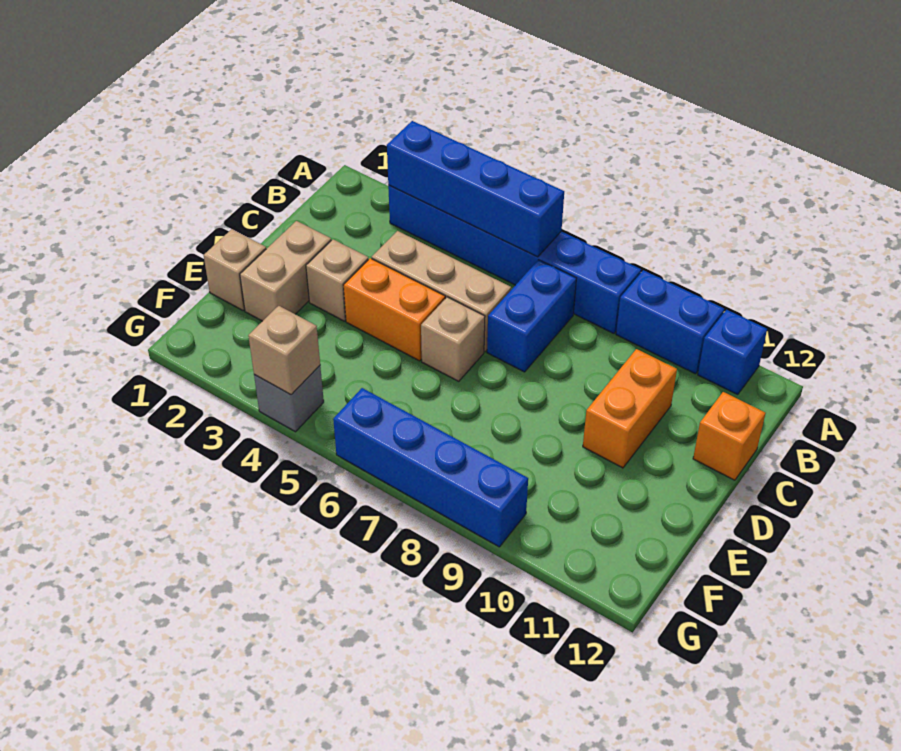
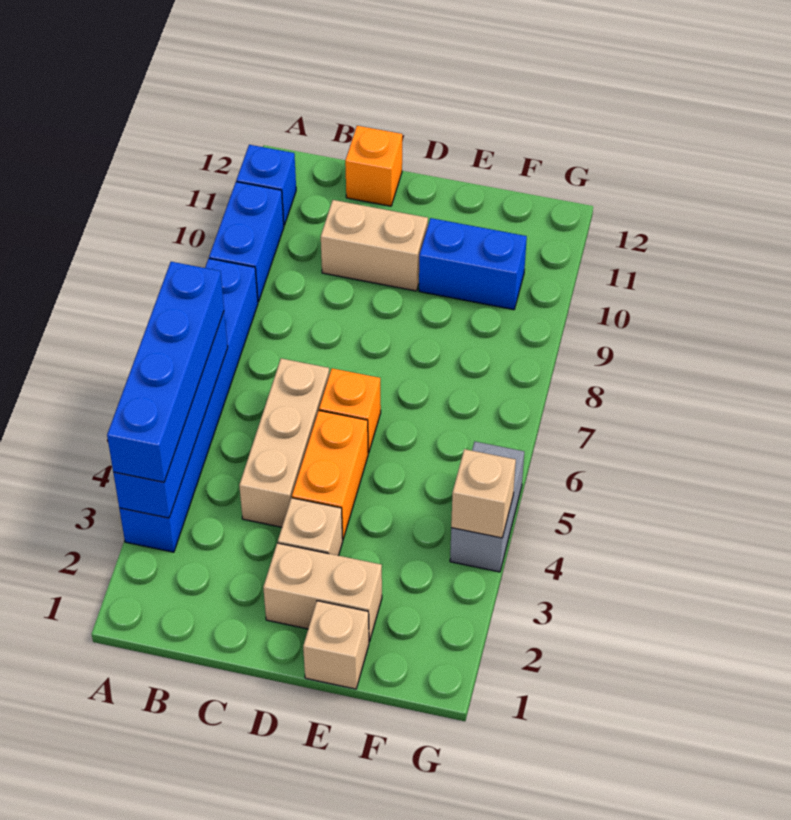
blue brick B7:C7 level 1 -> blue brick E10:F10 level 1
orange brick C10:D10 level 1 -> tan brick C10:D10 level 1
tan brick D6 level 1 -> orange brick D6 level 1
grey brick G4 level 1 -> grey brick G4:G5 level 1
blue brick G6:G9 level 1 -> blue brick A3:A6 level 3

